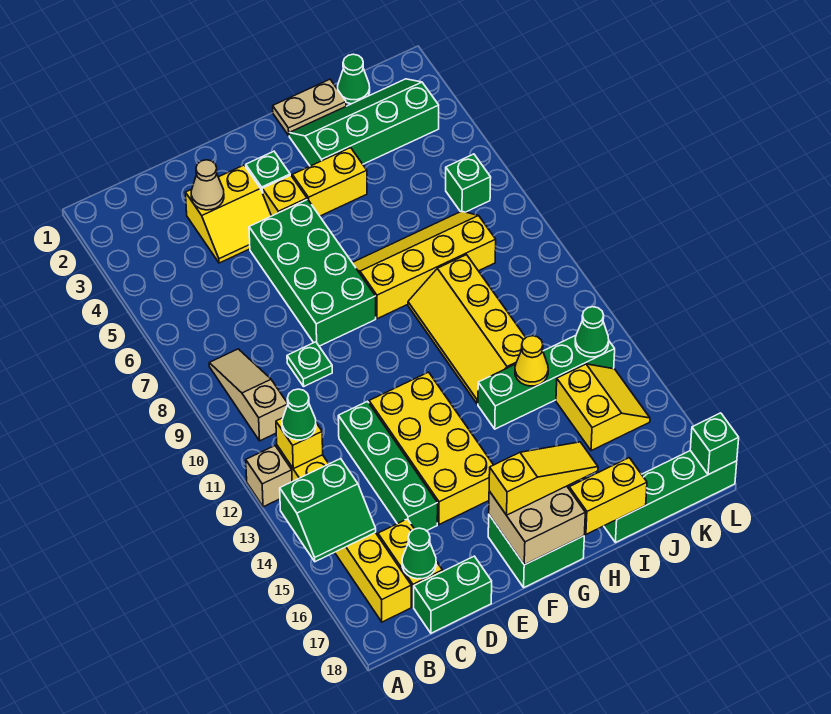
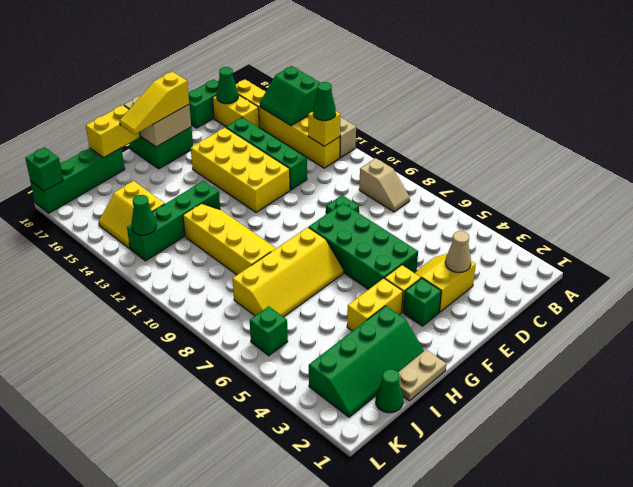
green slope A14:B15 level 2 top 14 -> green slope A14:B15 level 2 top A
tan slope B8:B10 level 1 top 10 -> tan slope B8:B9 level 1 top 9
yellow cone I13 level 2 -> none

